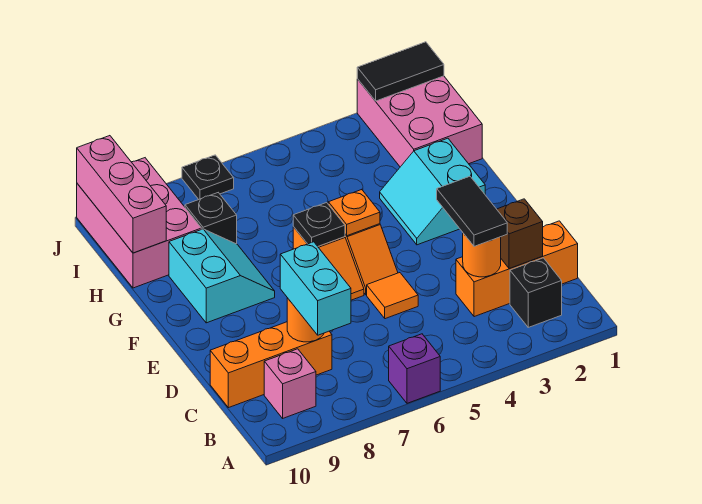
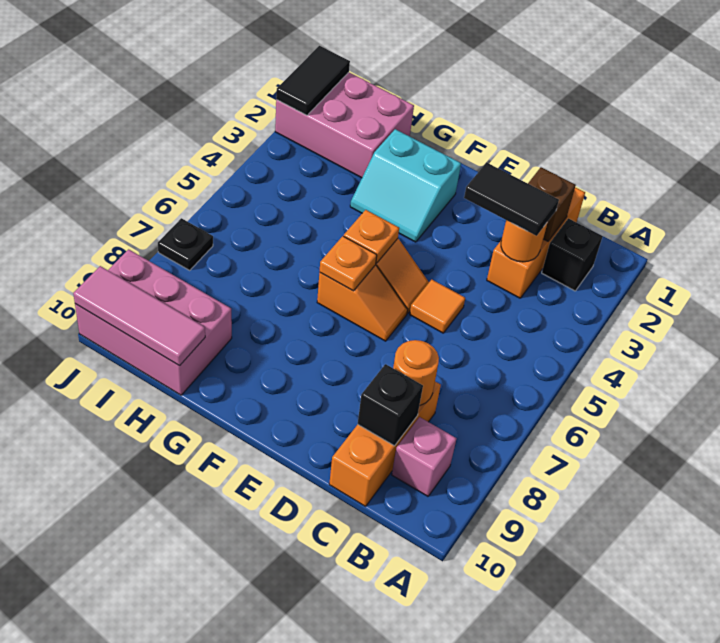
purple brick A6 level 1 -> none
cyan brick B8:C8 level 3 -> none
black plate F6 level 2 -> orange plate F6 level 2
cyan slope F8:G9 level 1 top 9 -> none
black brick H8 level 1 -> black brick C9 level 2
pink brick H10:J10 level 2 -> pink tile H10:J10 level 2

